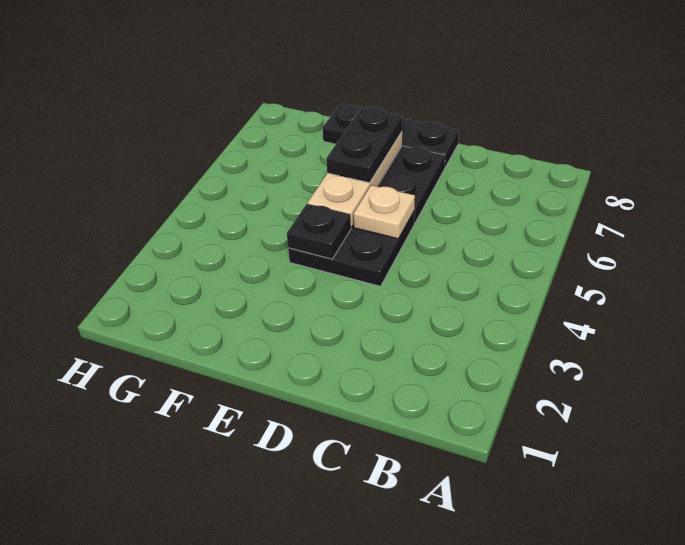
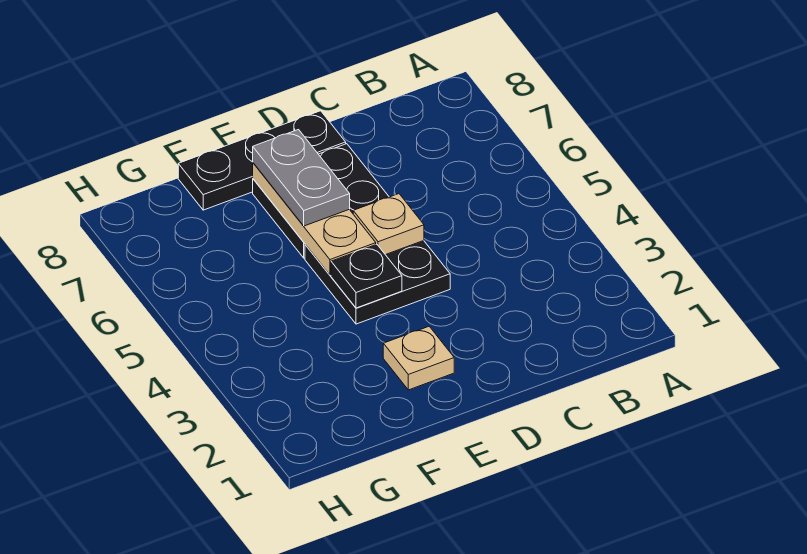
none -> tan plate E2 level 1
black plate E6:E7 level 3 -> grey plate E6:E7 level 3

